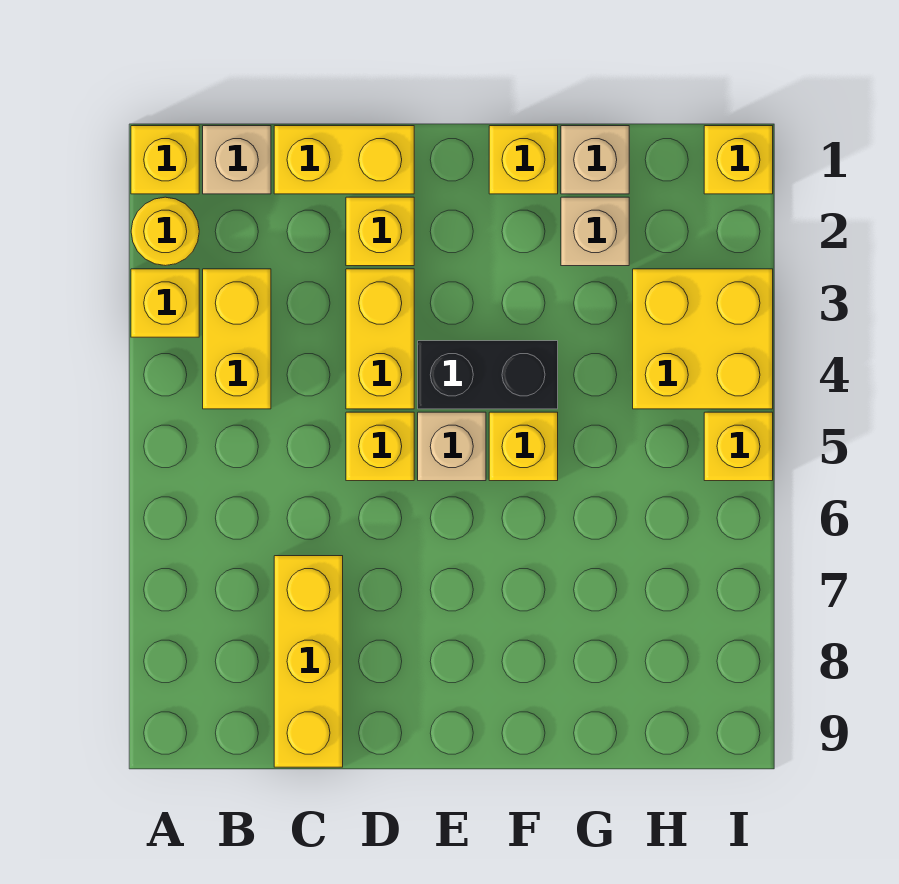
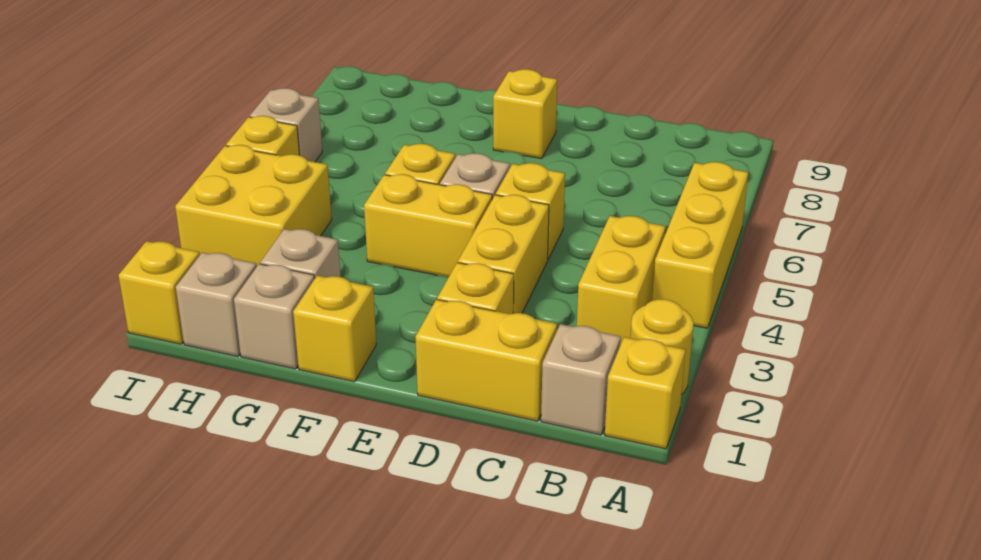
yellow brick A3 level 1 -> yellow brick E8 level 1
yellow brick C7:C9 level 1 -> yellow brick A4:A6 level 1
black brick E4:F4 level 1 -> yellow brick E4:F4 level 1
none -> tan brick H1 level 1
none -> tan brick I6 level 1

